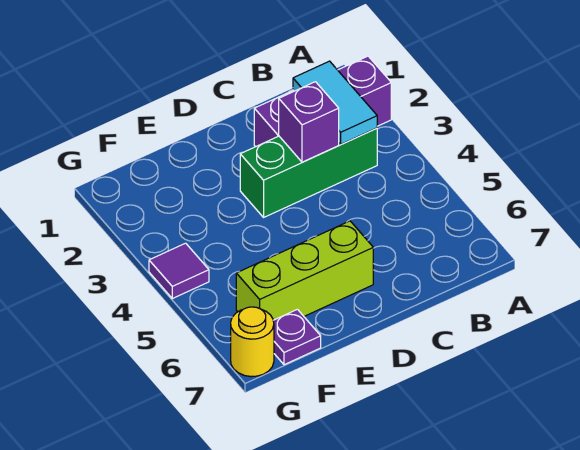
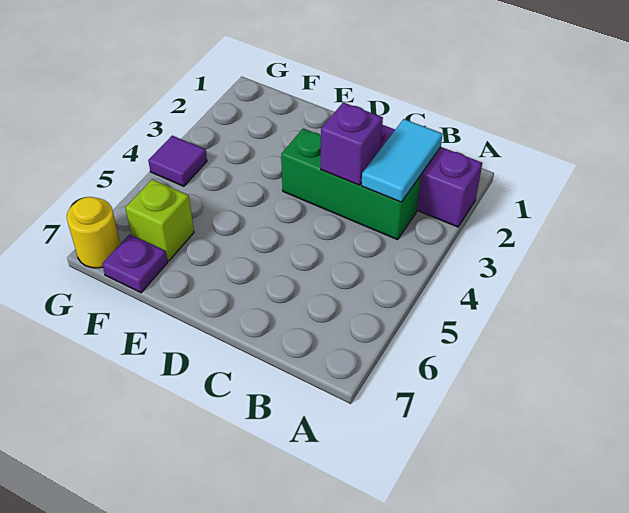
lime brick D6:F6 level 1 -> lime brick F6 level 1

